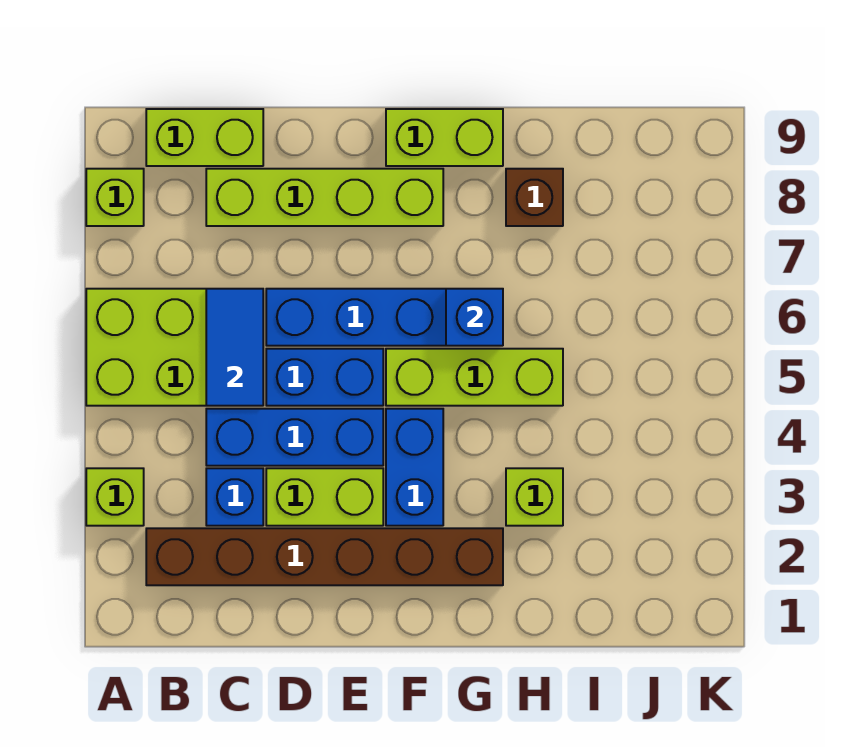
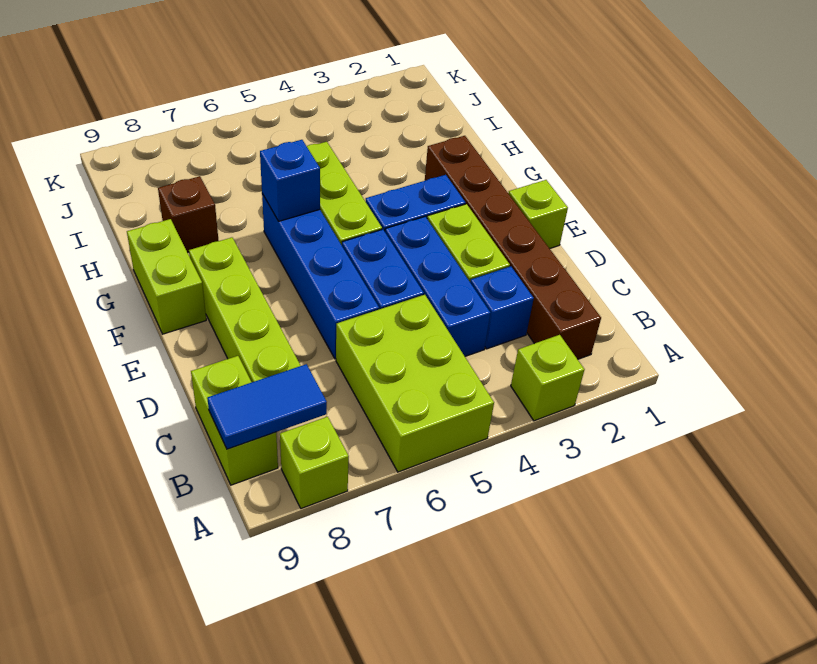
blue tile C5:C6 level 2 -> blue tile B8:B9 level 2
lime brick H3 level 1 -> lime brick E1 level 1

